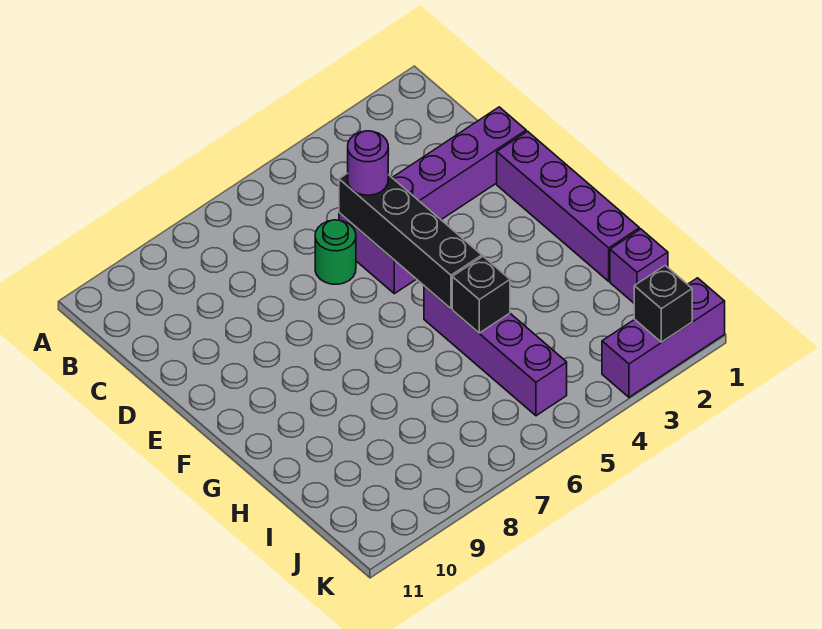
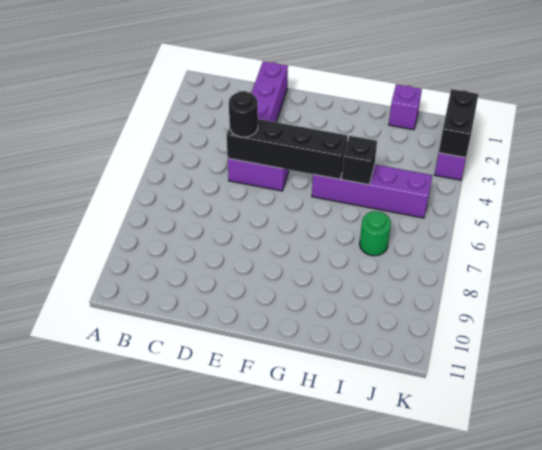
purple round brick D5 level 3 -> black round brick D5 level 3
green round brick D6 level 1 -> green round brick I7 level 1
purple brick E1:H1 level 1 -> none
black brick K2 level 2 -> black brick K2:K3 level 2

